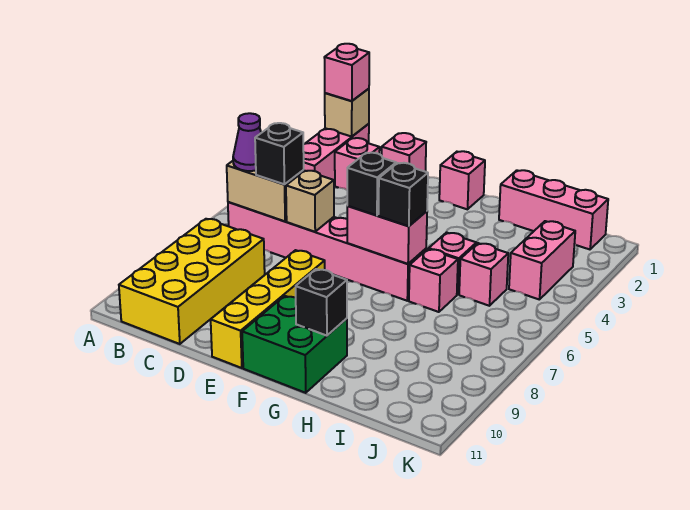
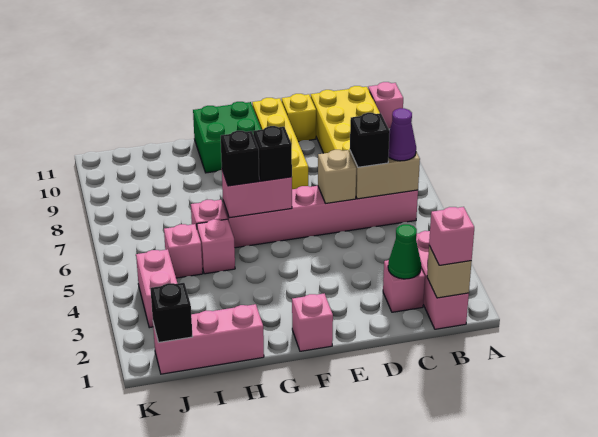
none -> green cone C2 level 2
pink brick D1 level 1 -> pink brick A11 level 1
none -> yellow brick D11 level 1
black brick G10 level 2 -> black brick J1 level 2

